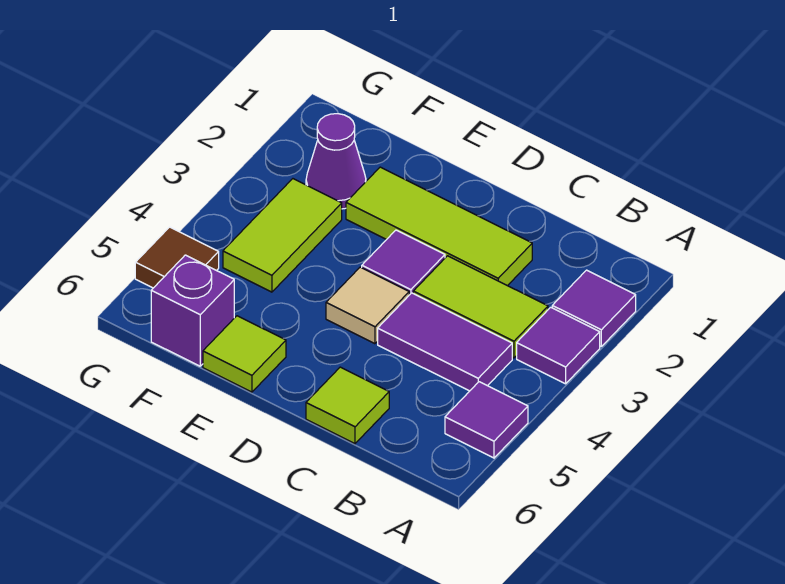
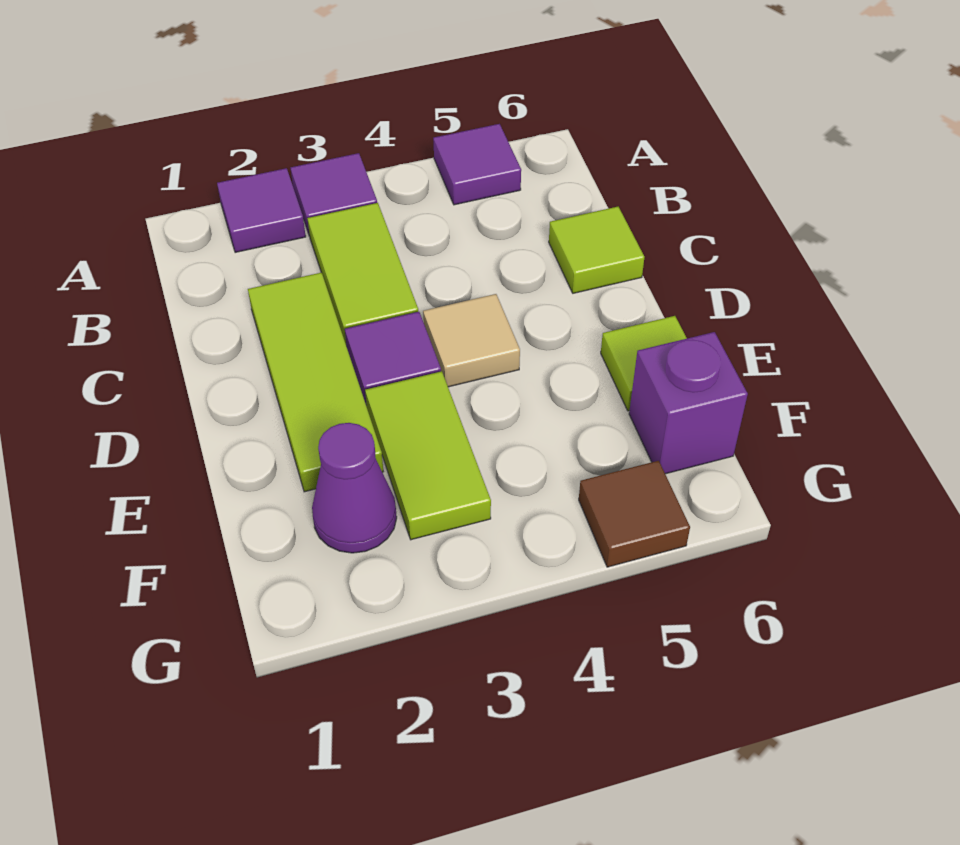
purple tile B4:C4 level 1 -> none
lime tile F3:F4 level 1 -> lime tile E3:F3 level 1

